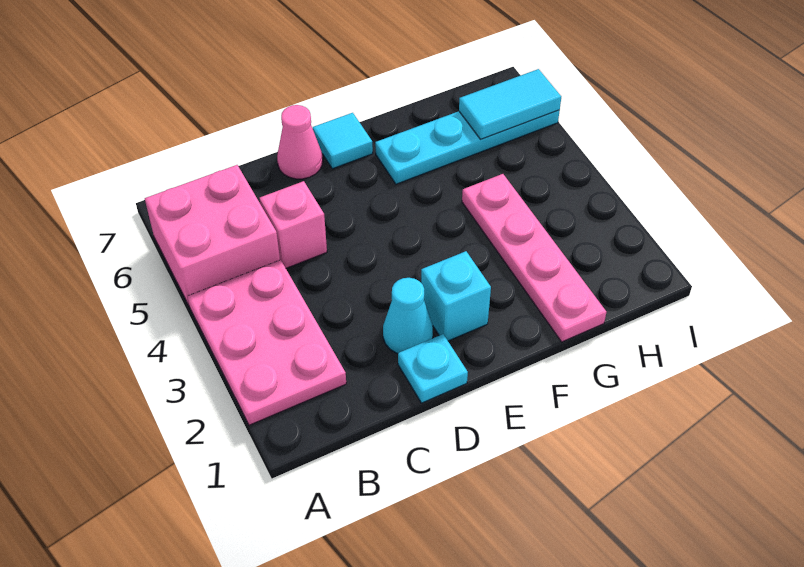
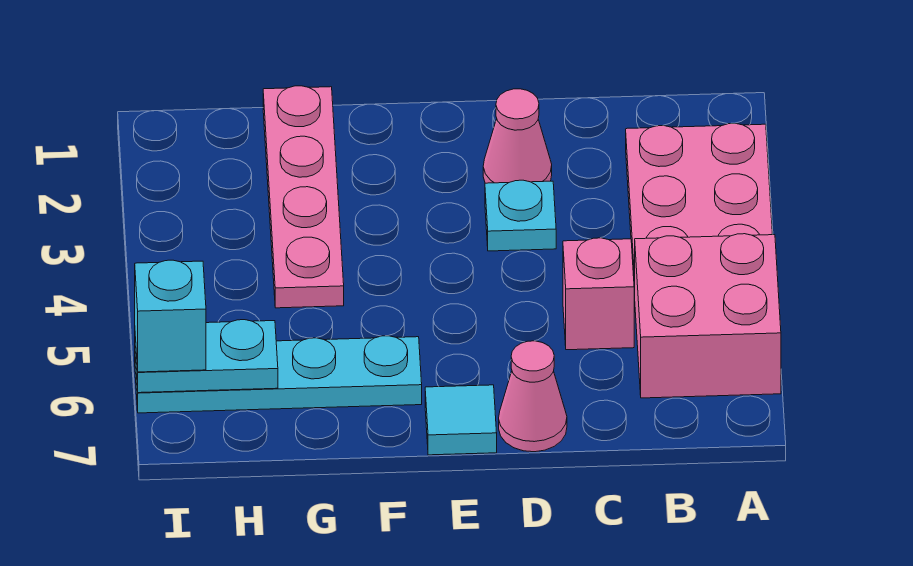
cyan plate D1 level 1 -> cyan plate D3 level 1
cyan cone D2 level 1 -> pink cone D2 level 1
cyan brick E2 level 1 -> cyan brick I6 level 3
cyan tile H6:I6 level 2 -> cyan plate H6:I6 level 2

